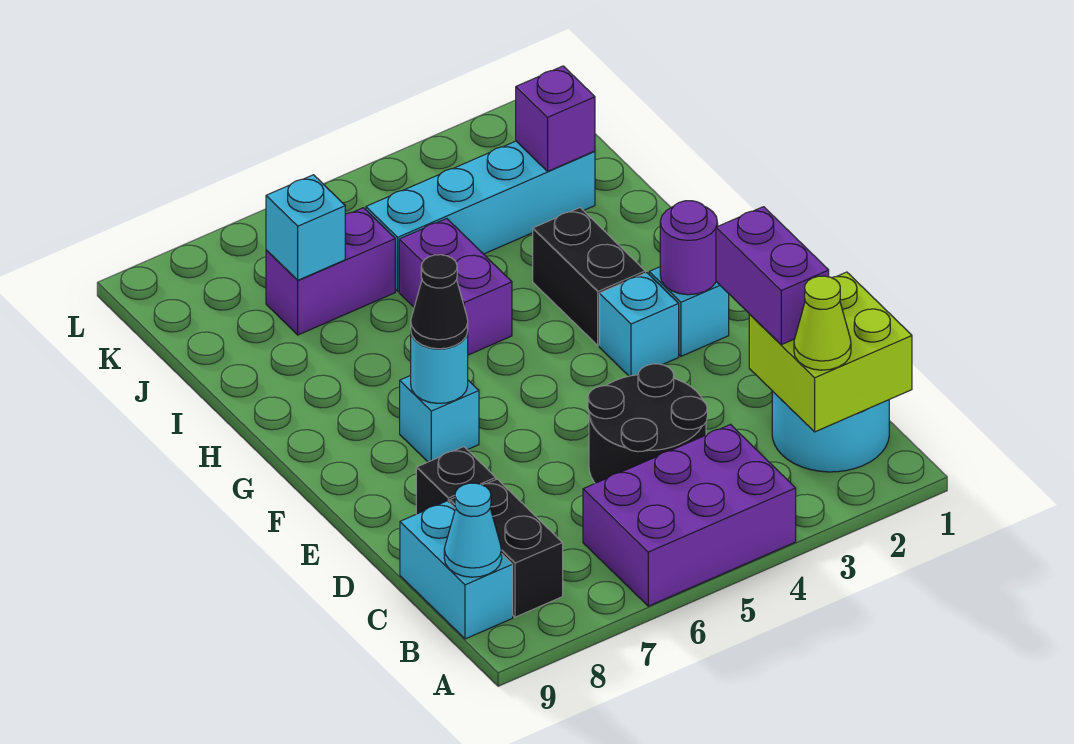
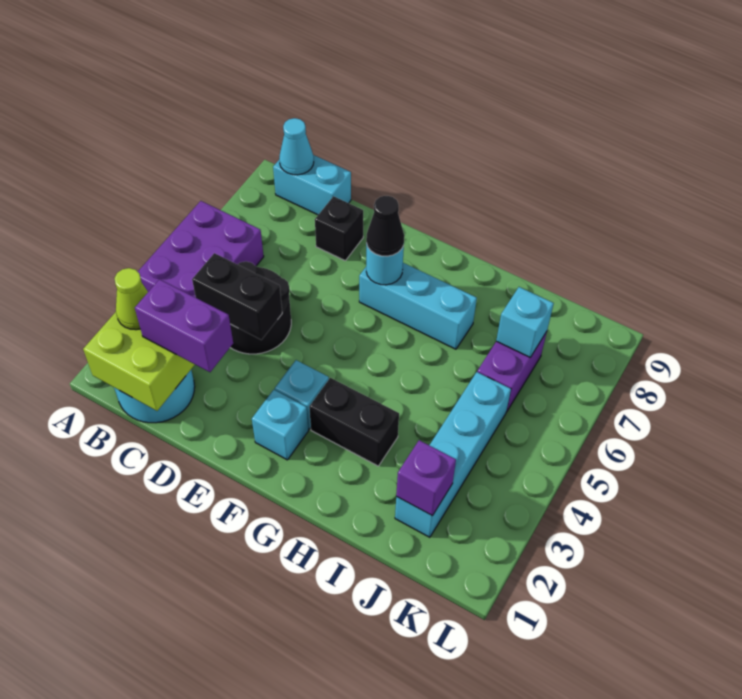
black brick B8:C8 level 1 -> black brick C4:D4 level 2
purple round brick F2 level 2 -> none
cyan brick F7 level 1 -> cyan brick F7:H7 level 1
purple brick H5:I5 level 1 -> none

